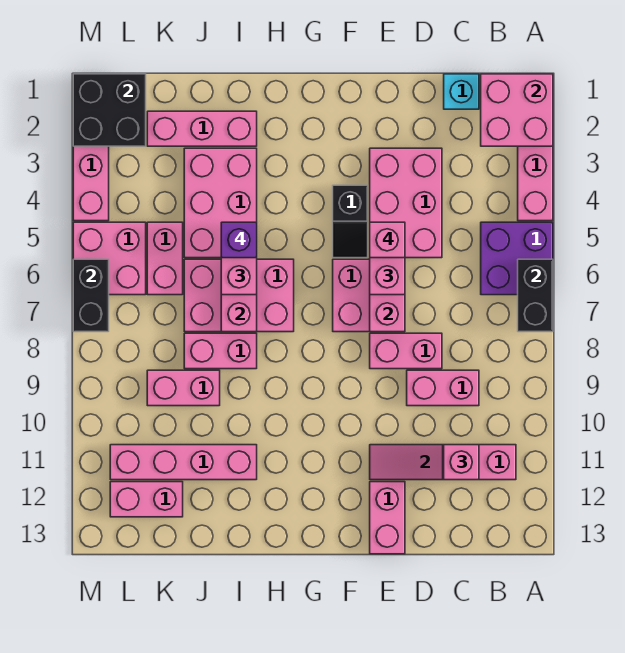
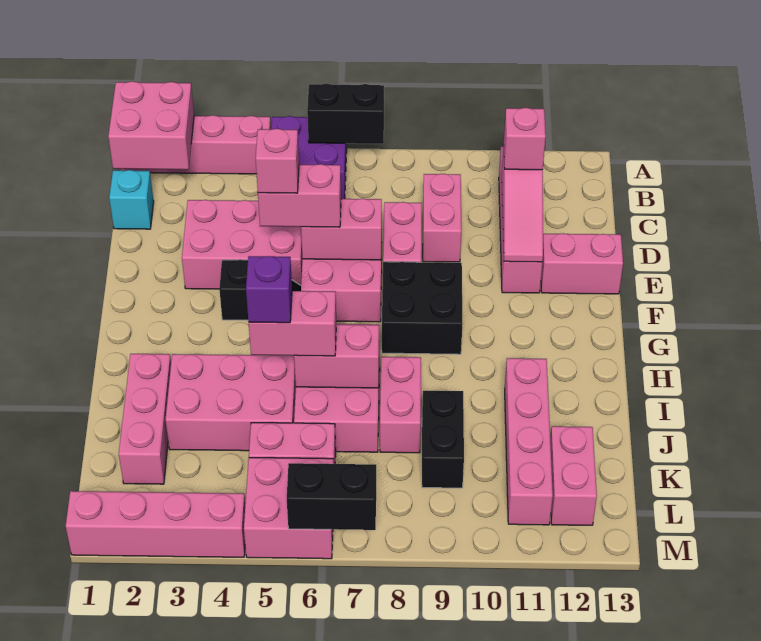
pink brick J9:K9 level 1 -> black brick J9:K9 level 1
black brick L1:M2 level 2 -> black brick F8:G9 level 1

